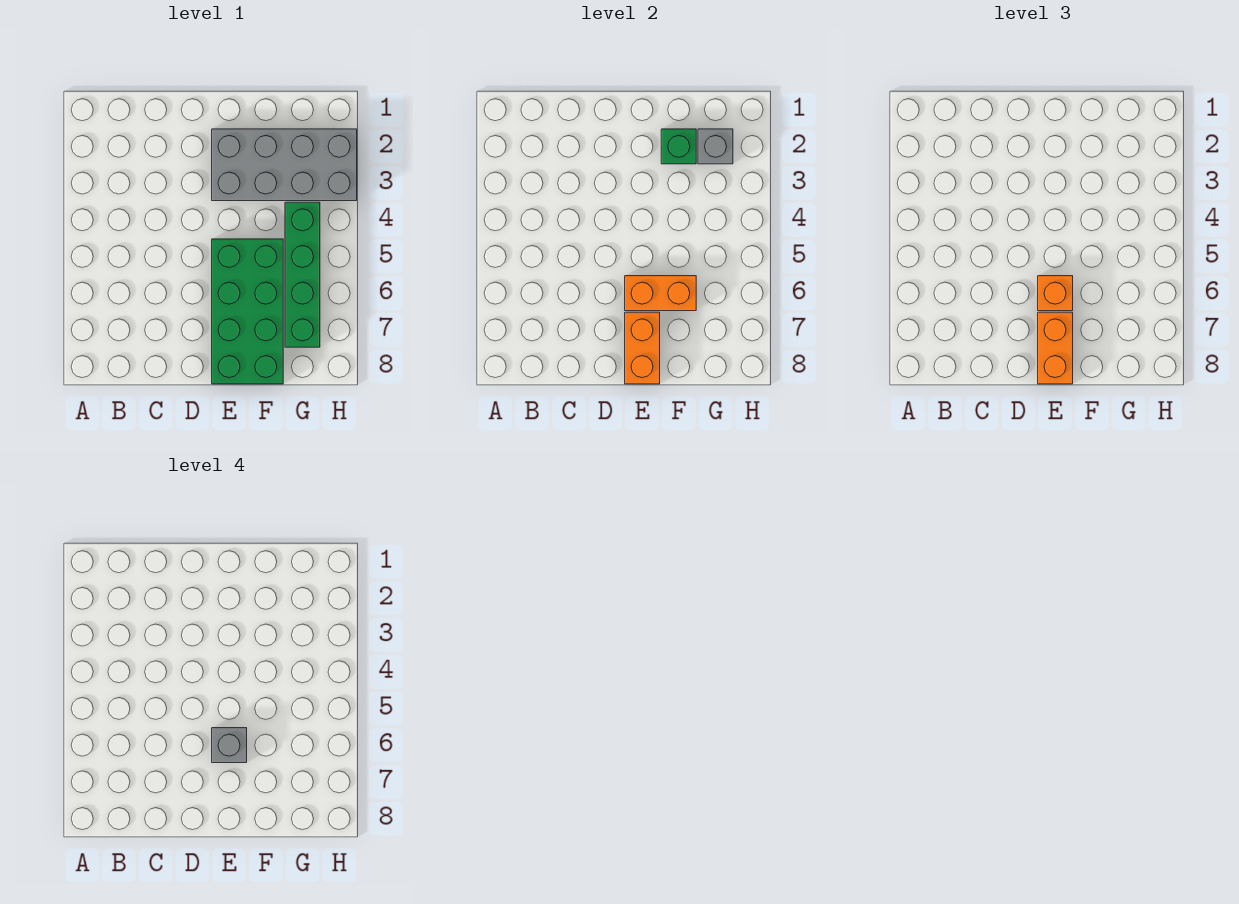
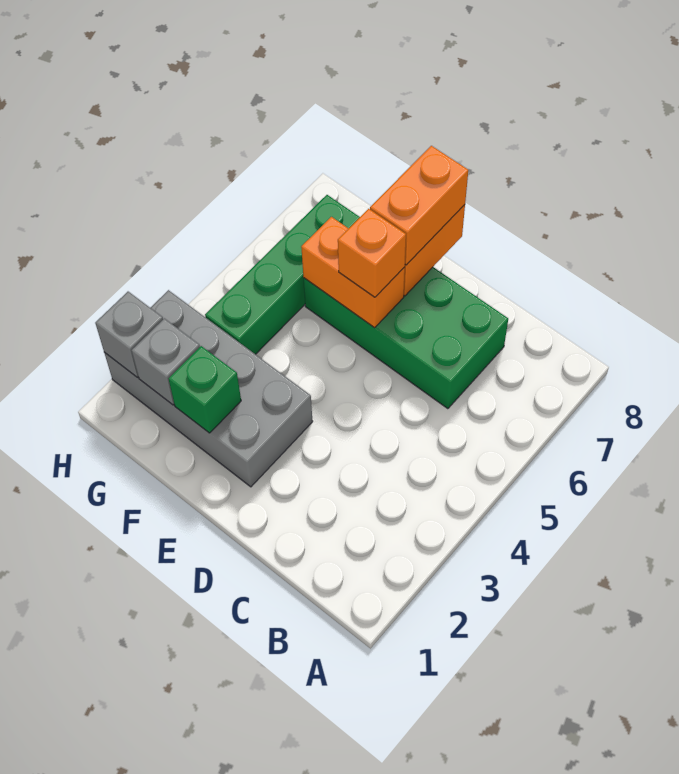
green brick E5:F8 level 1 -> green brick C6:F7 level 1
grey brick E6 level 4 -> grey brick H2 level 2

